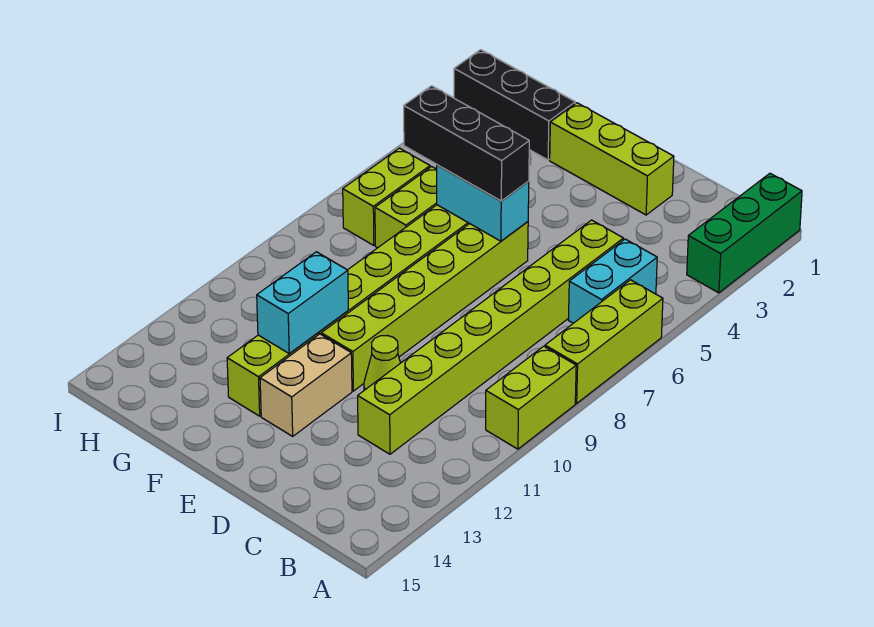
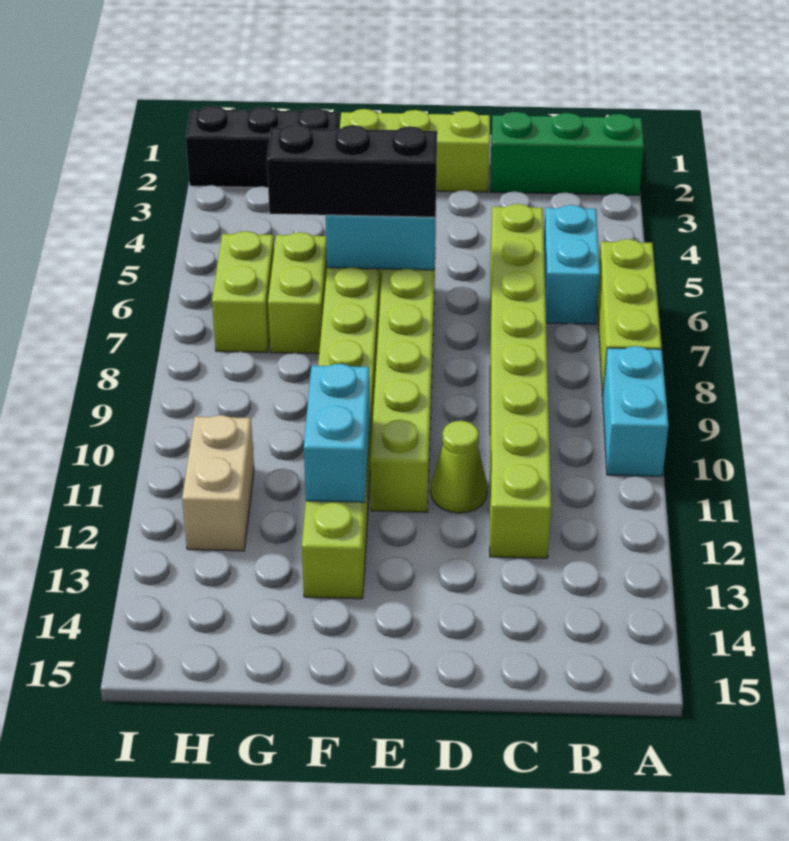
green brick A1:A3 level 1 -> green brick A2:C2 level 1
lime brick A9:A10 level 1 -> cyan brick A9:A10 level 1
tan brick E12:E13 level 1 -> tan brick H11:H12 level 1

